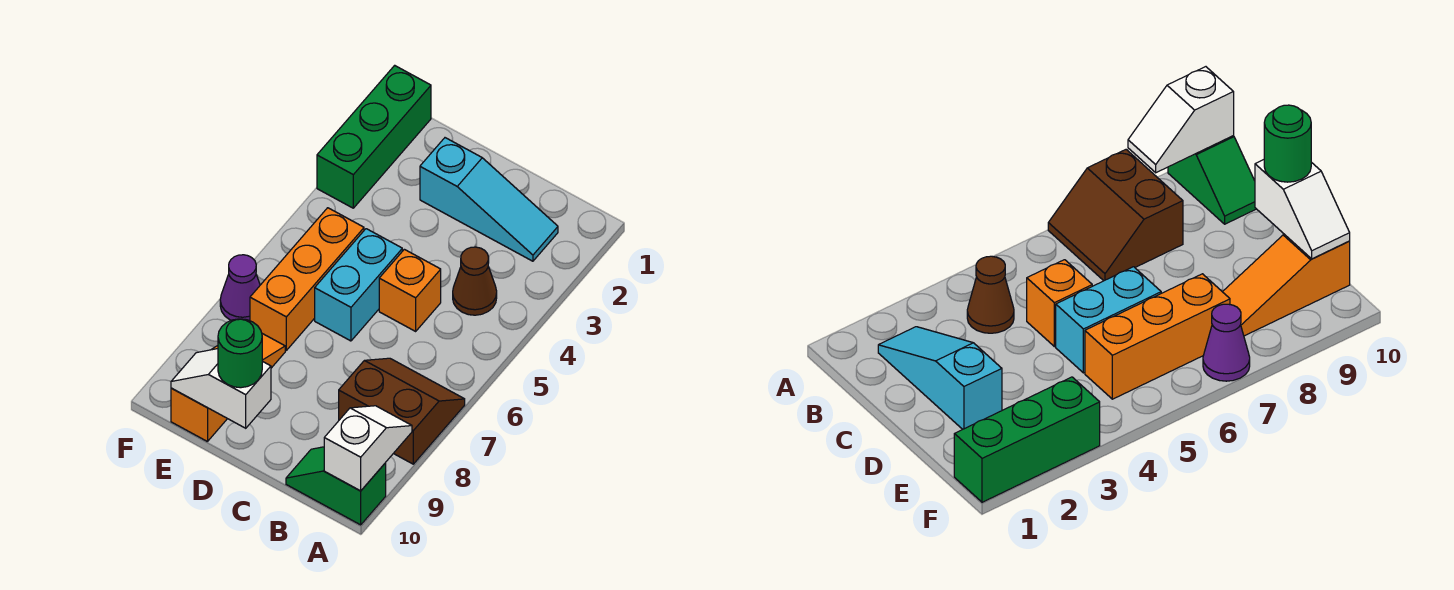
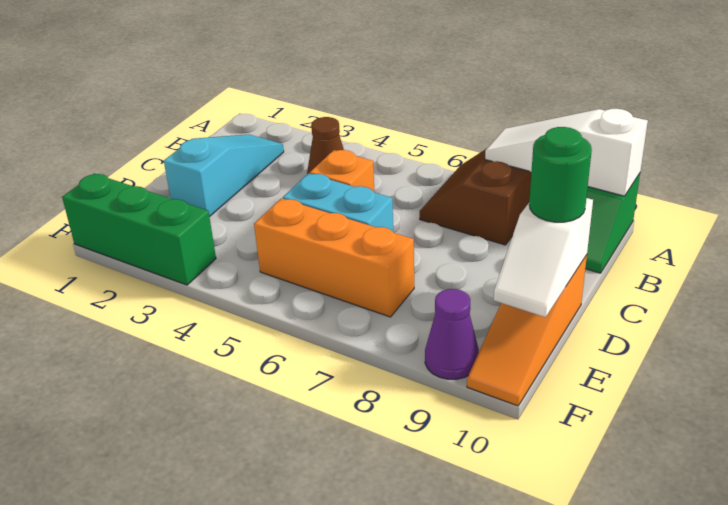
white slope A9:A10 level 2 top 10 -> white slope A8:A10 level 2 top 10
orange slope E8:E10 level 1 top 10 -> orange slope D10:F10 level 1 top D
purple cone F7 level 1 -> purple cone F9 level 1

